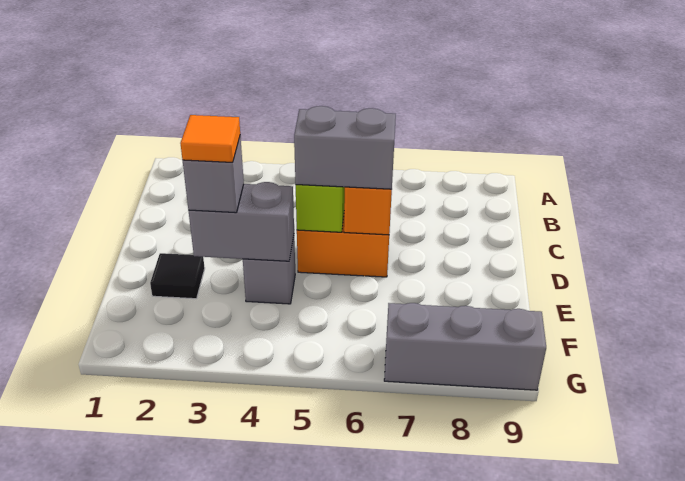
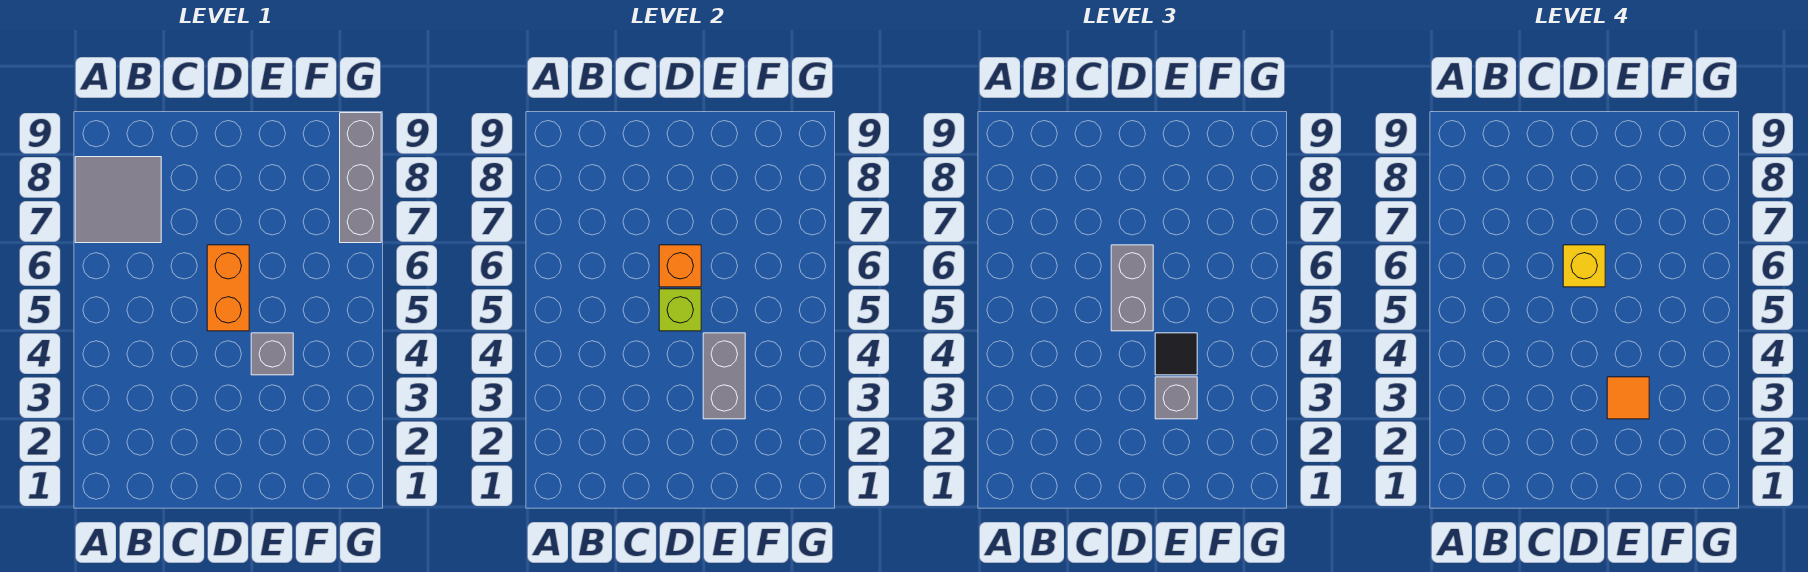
none -> grey tile A7:B8 level 1
none -> yellow brick D6 level 4
black tile E2 level 1 -> black tile E4 level 3

